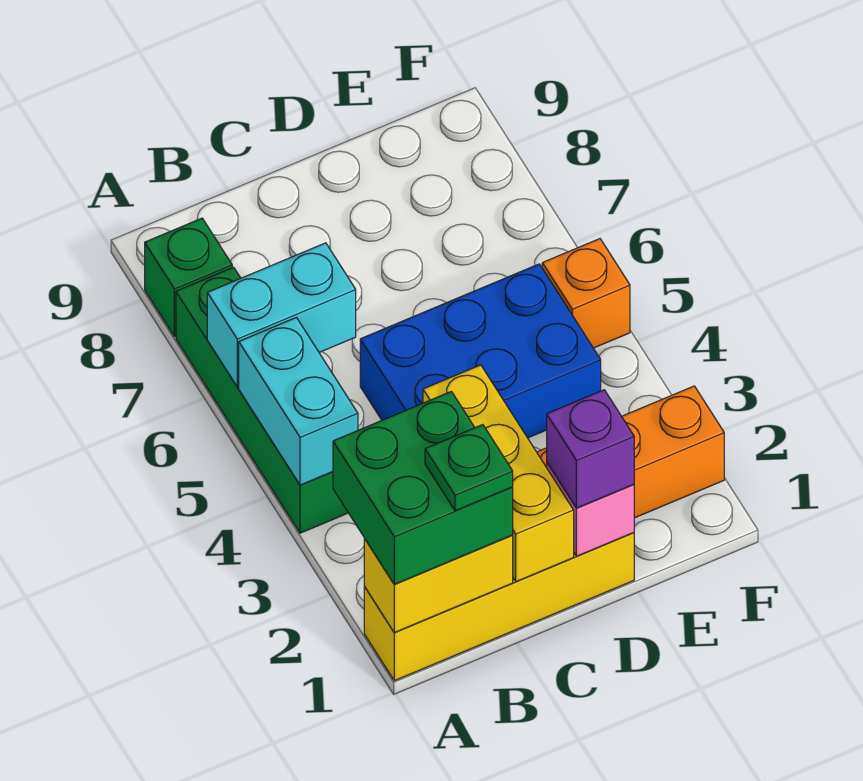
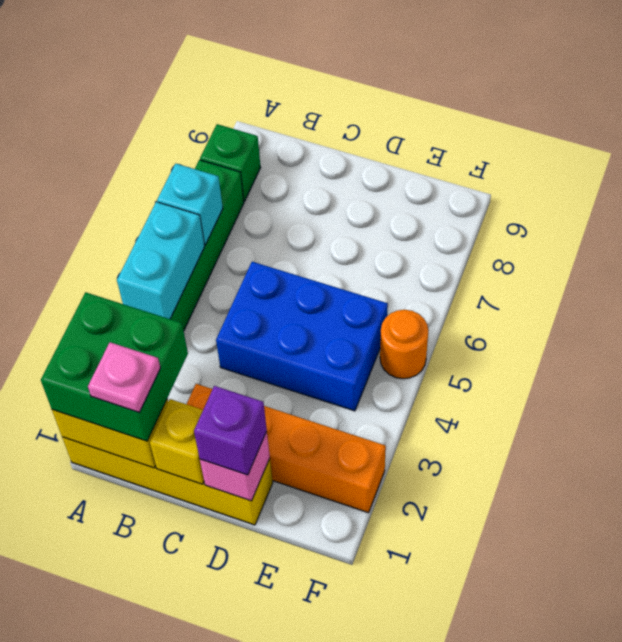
cyan brick A6:B6 level 2 -> cyan brick A6 level 2
green plate B1 level 4 -> pink plate B1 level 4
yellow brick C1:C3 level 2 -> yellow brick C1 level 2
orange brick F5 level 1 -> orange round brick F5 level 1

